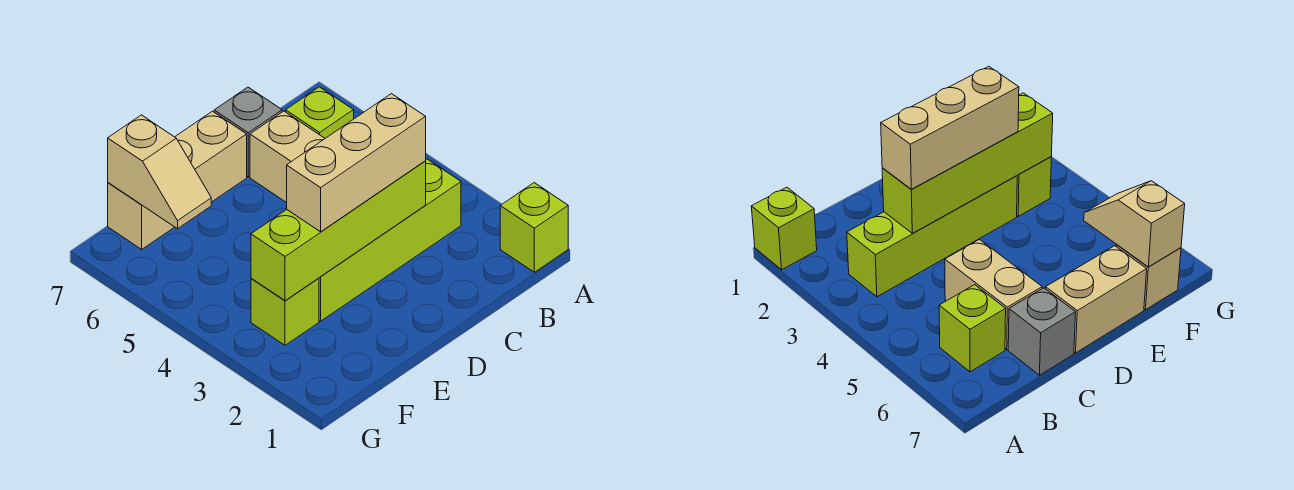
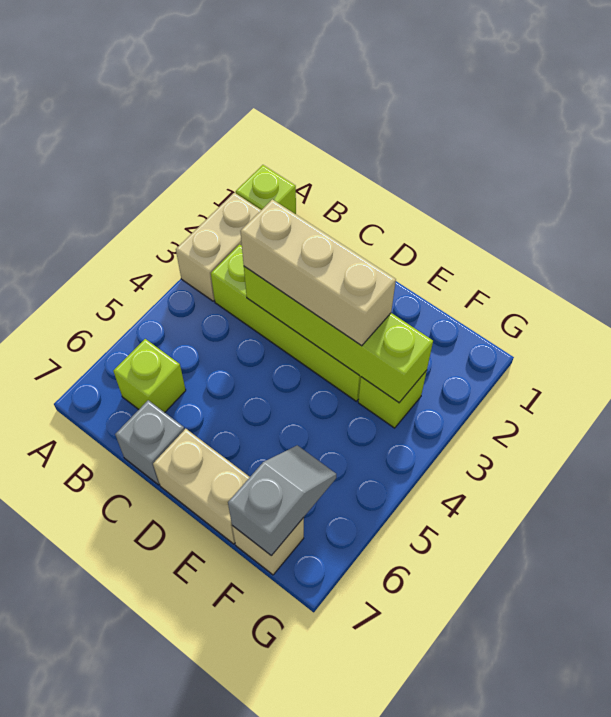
tan brick C5:C6 level 1 -> tan brick A2:A3 level 1
tan slope F6:F7 level 2 top 7 -> grey slope F6:F7 level 2 top 7

